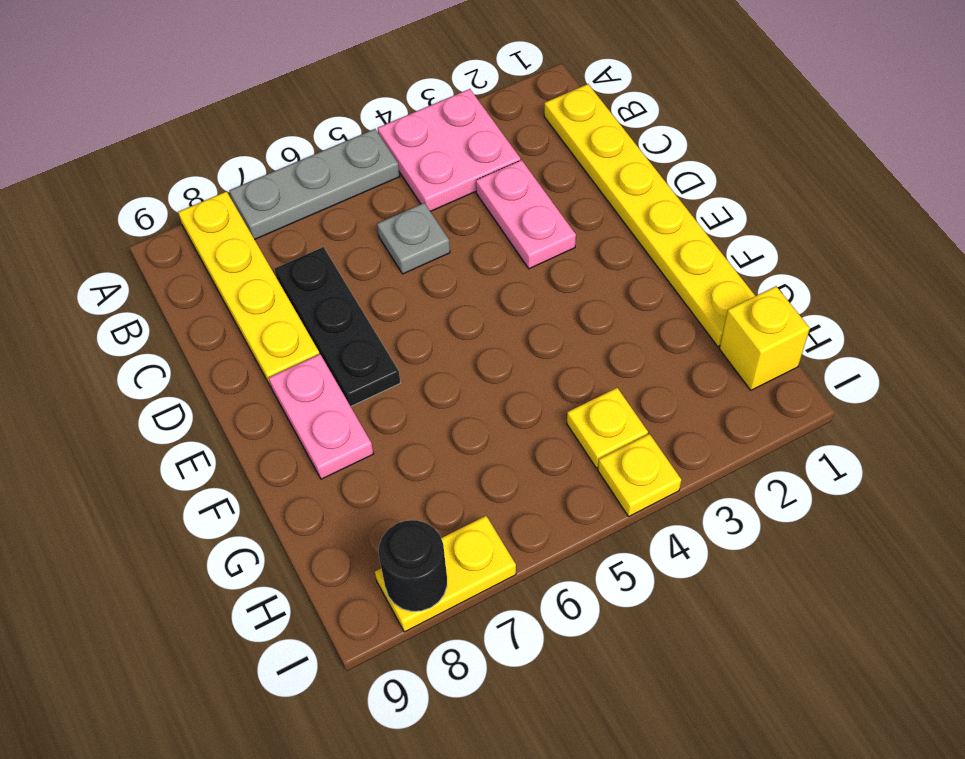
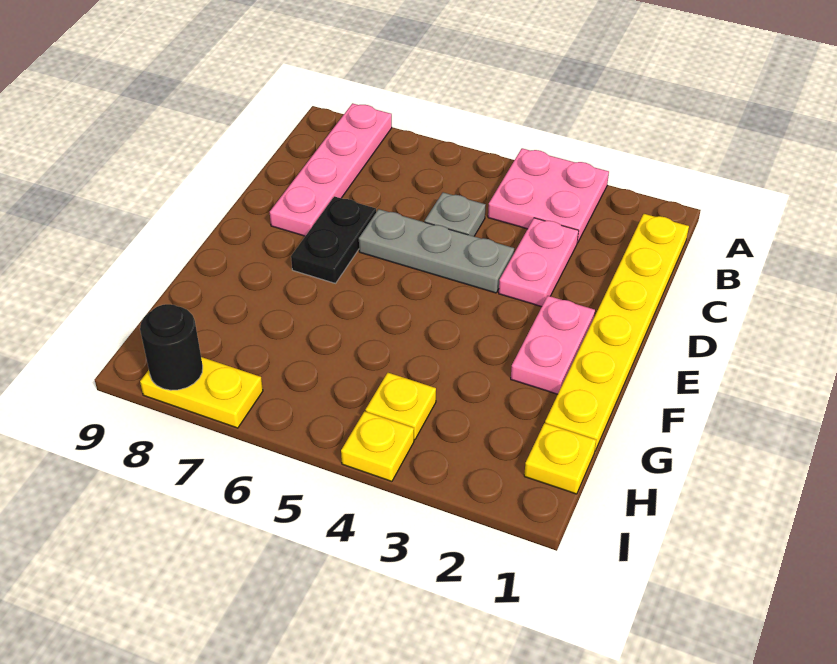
grey plate A5:A7 level 1 -> grey plate D4:D6 level 1
yellow plate A8:D8 level 1 -> pink plate A8:D8 level 1
black plate C7:E7 level 1 -> black plate D7:E7 level 1
pink plate E8:F8 level 1 -> pink plate E2:F2 level 1
yellow brick H1 level 1 -> yellow plate H1 level 1

